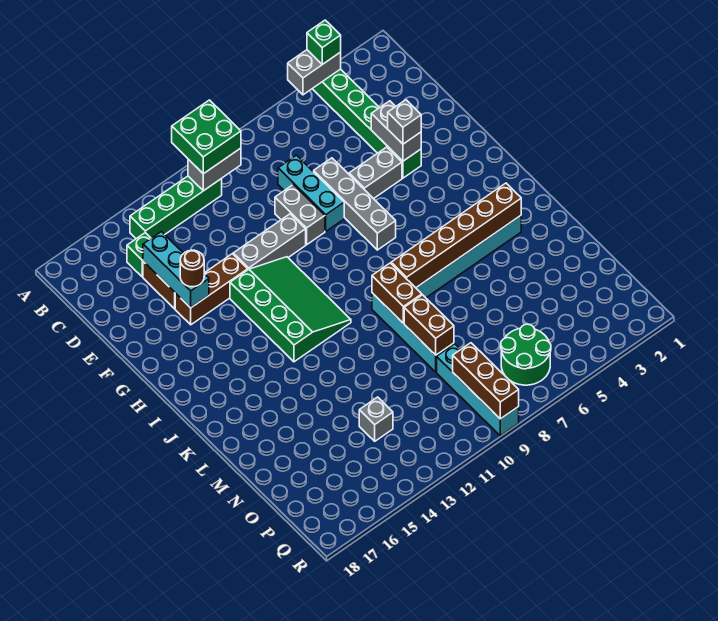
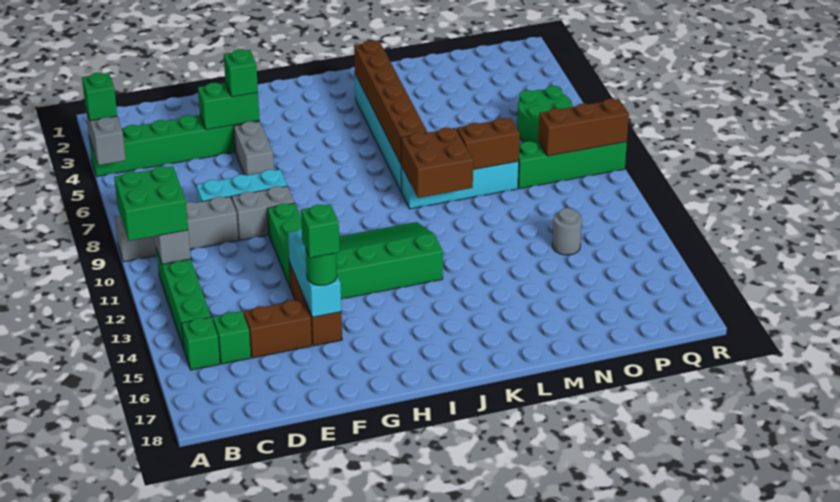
none -> green brick B15 level 1
cyan brick D15:F15 level 2 -> cyan brick F13:F15 level 2
grey brick E4:F4 level 2 -> green brick E4:F4 level 2
grey brick E7:H7 level 1 -> grey brick A9:D9 level 1
grey brick F4 level 3 -> green brick F4 level 3
grey brick F10:F12 level 1 -> green brick F10:F12 level 1
brown round brick F15 level 3 -> green round brick F15 level 3
none -> green brick F15 level 4
brown brick K9:L9 level 2 -> brown brick K9:L10 level 2
cyan brick O9:R9 level 1 -> green brick O9:R9 level 1
grey brick O13 level 1 -> grey round brick O13 level 1

